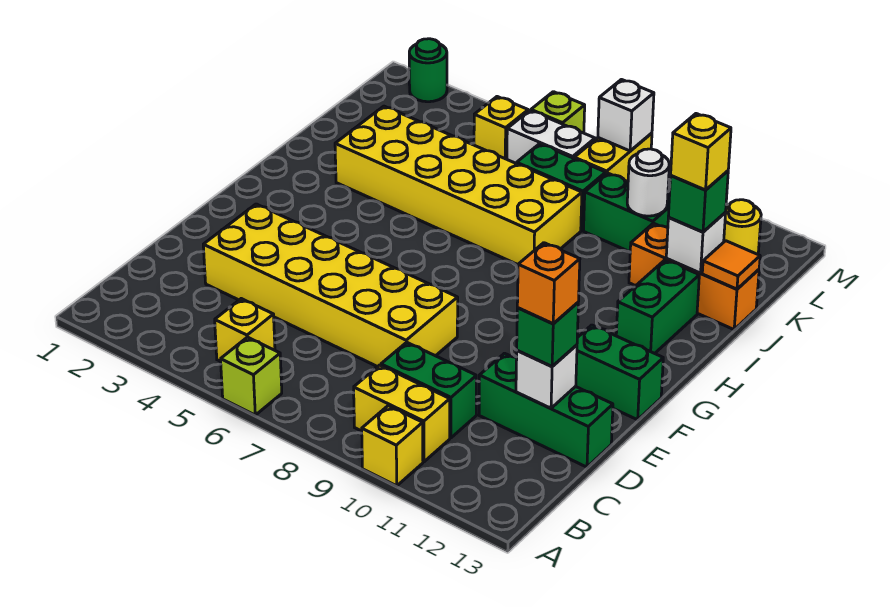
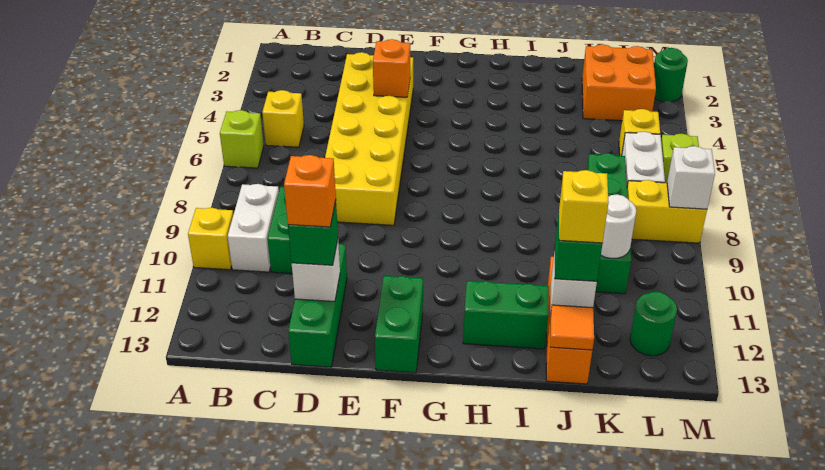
yellow brick B9:B10 level 1 -> white brick B9:B10 level 1
none -> orange brick E4 level 2
yellow brick I3:J8 level 1 -> none
none -> orange brick K2:L3 level 1
yellow round brick L12 level 1 -> green round brick L12 level 1

